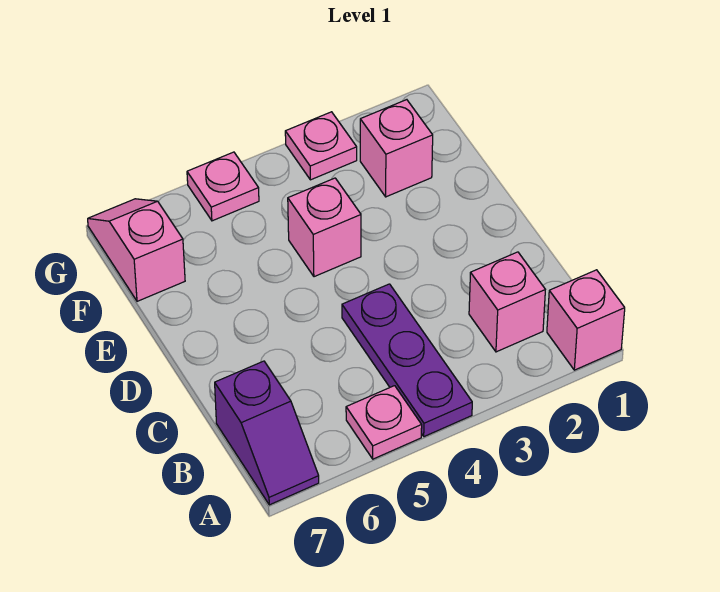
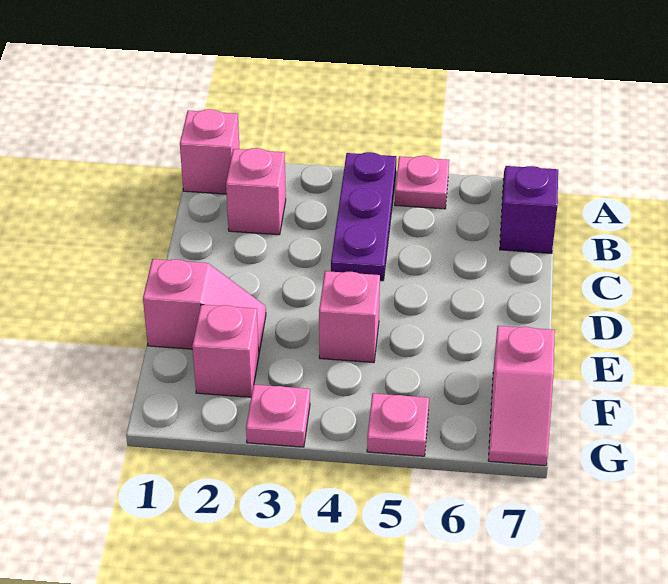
none -> pink slope E1:E2 level 1 top 1

